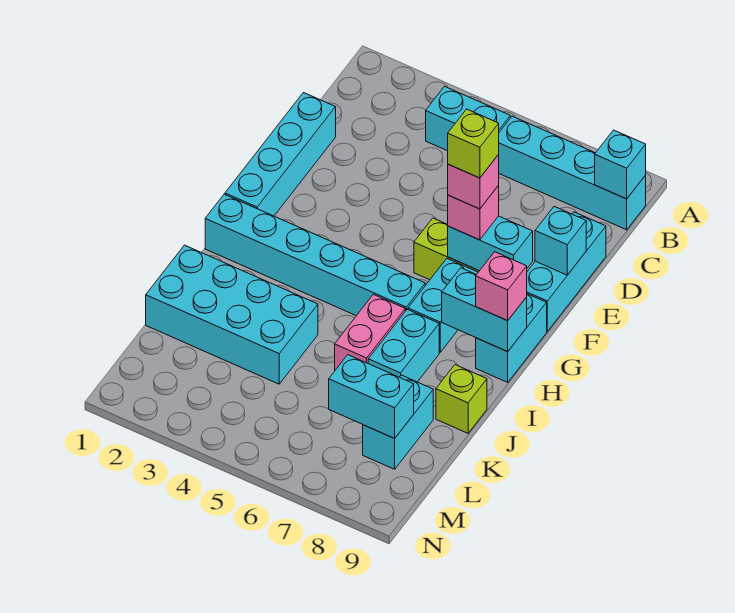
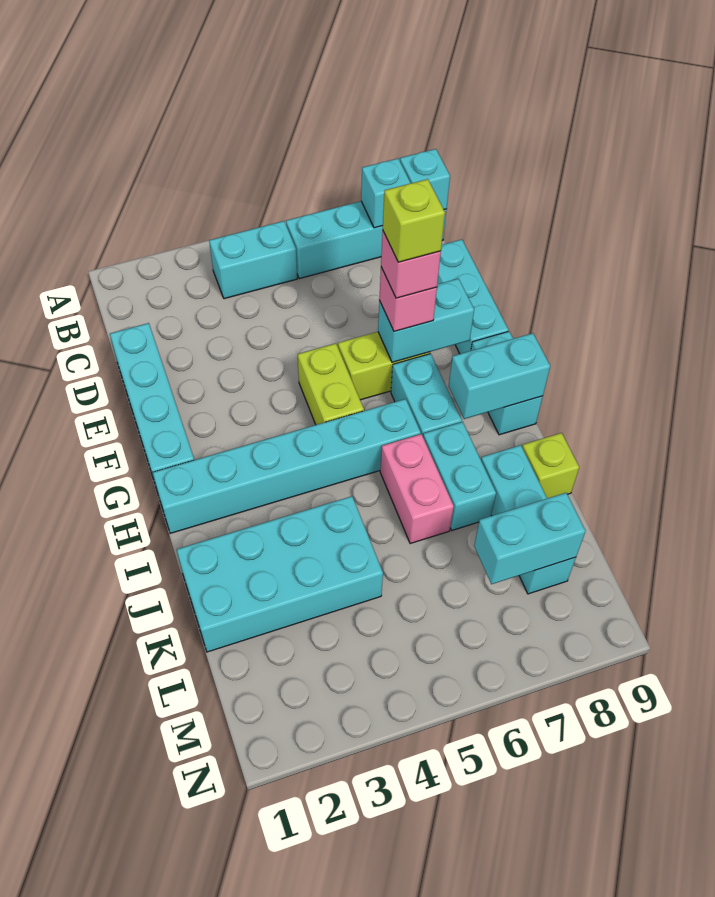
cyan brick E9 level 2 -> cyan brick B8 level 2
none -> lime brick F5:G5 level 1
pink brick H9 level 3 -> none
cyan brick K8:L8 level 1 -> cyan brick J8:L8 level 1

